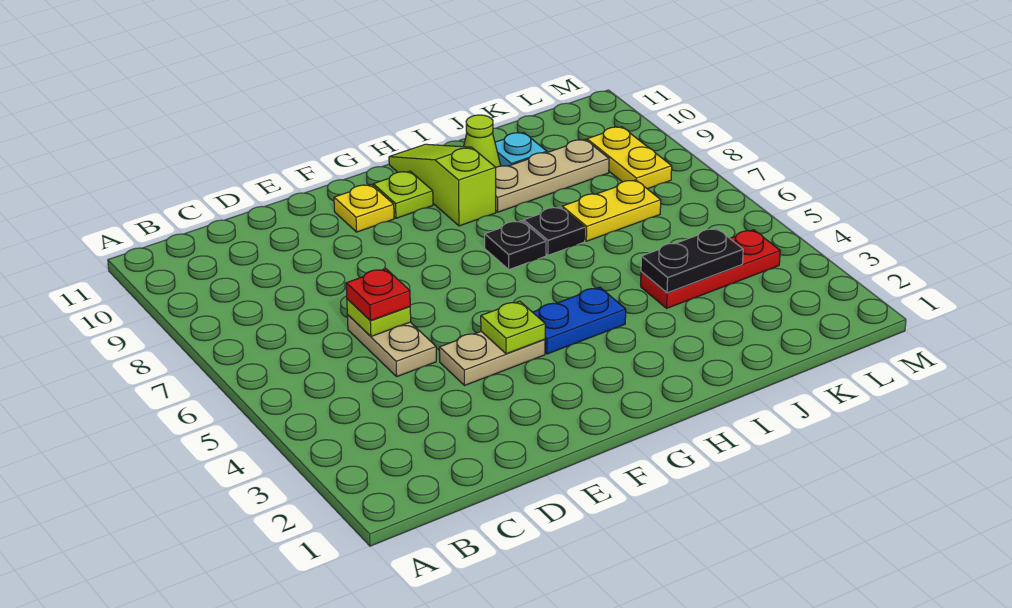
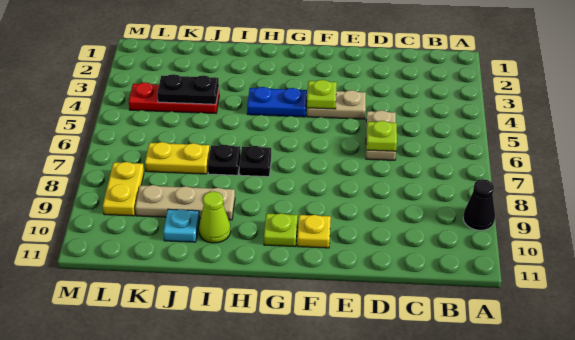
none -> black cone A9 level 1
red plate D6 level 3 -> none
lime slope H9:H11 level 1 top 9 -> none

